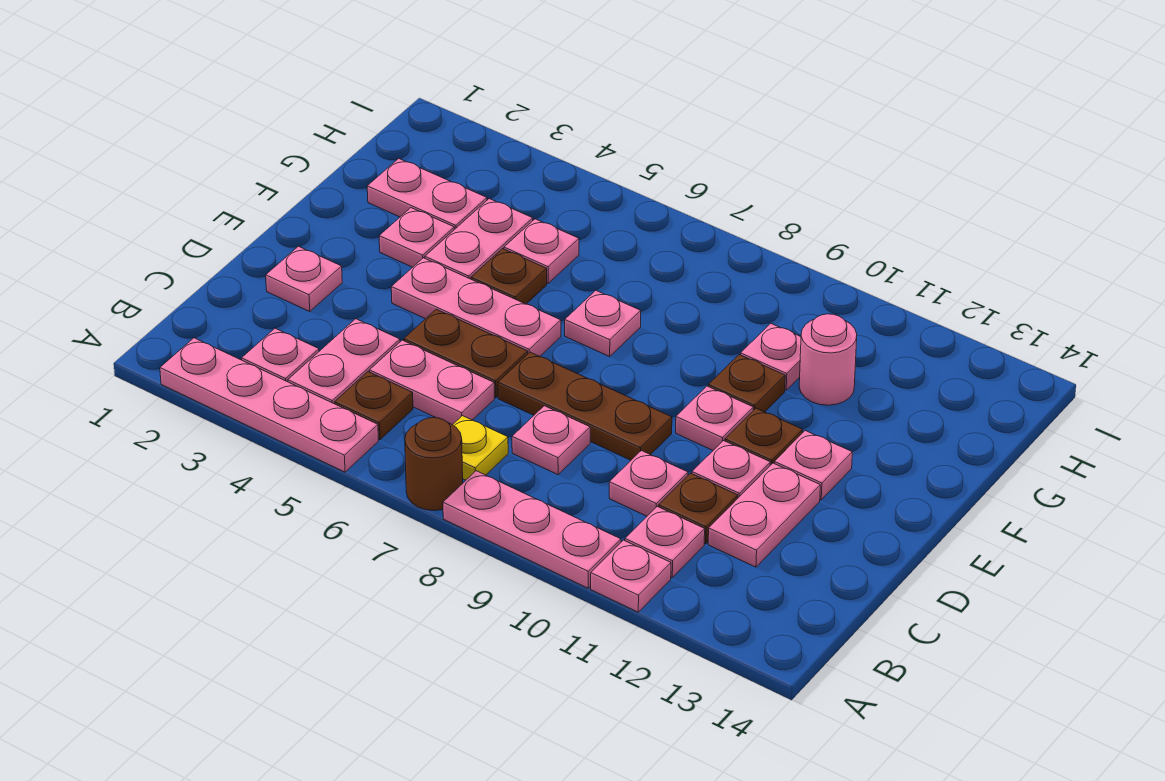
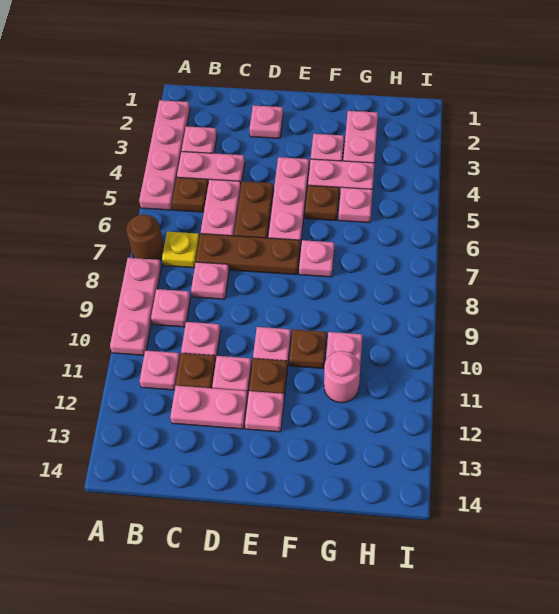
pink plate A11 level 1 -> pink plate B9 level 1
brown plate D7:D9 level 1 -> brown plate C7:E7 level 1

